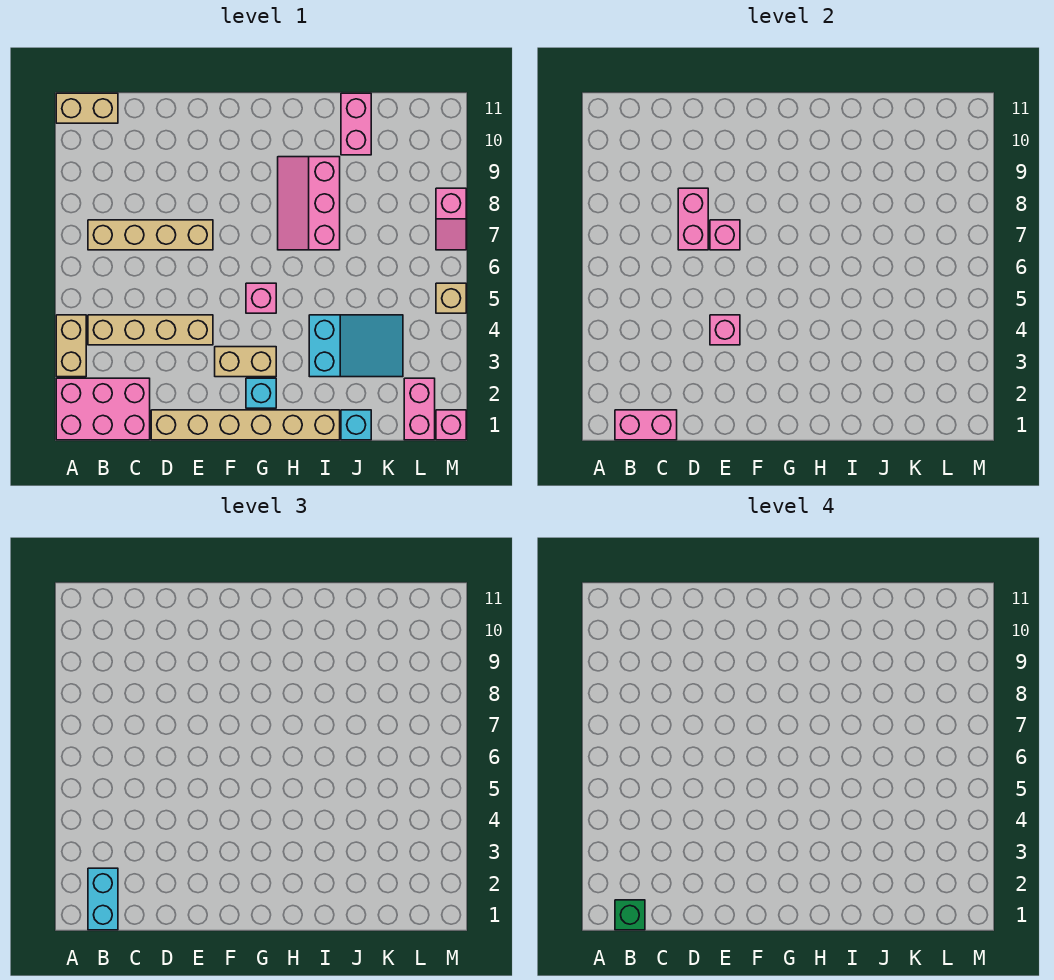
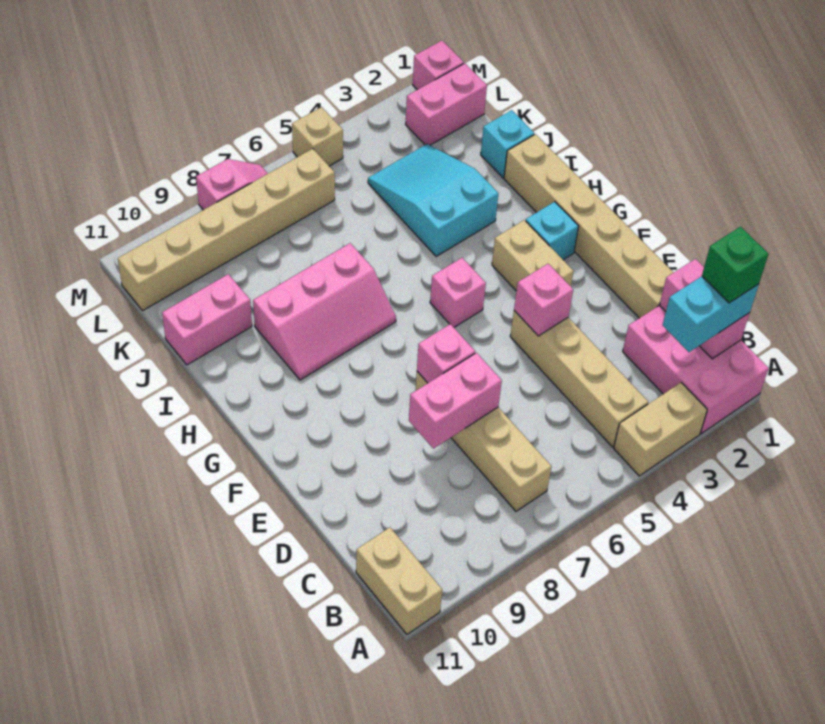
none -> tan brick L6:L11 level 1

